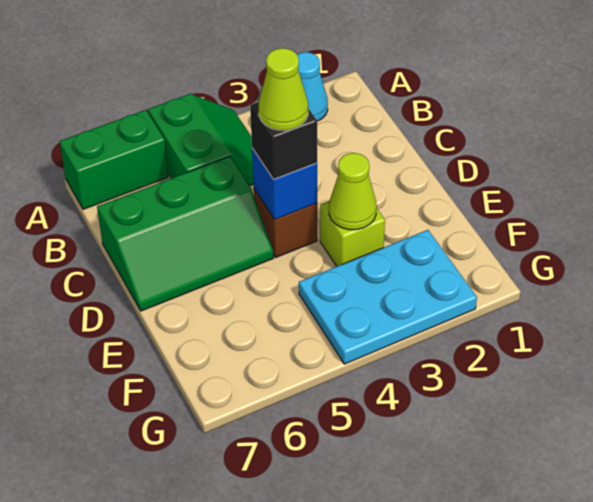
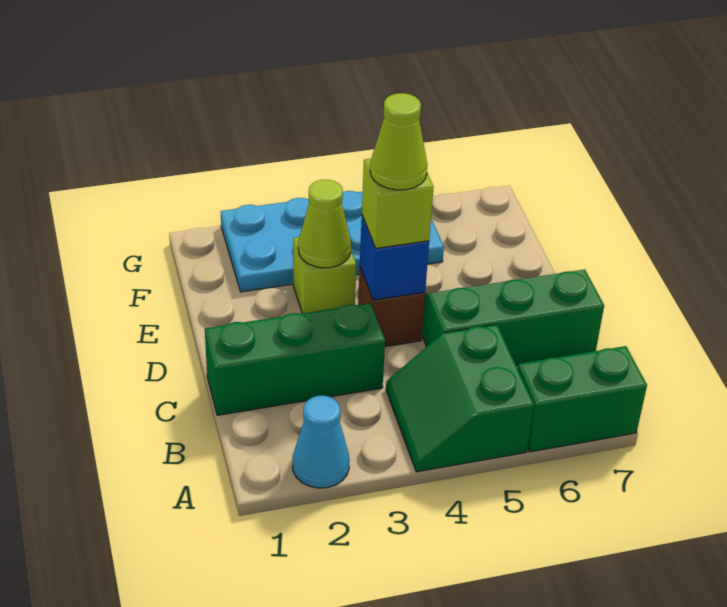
none -> green brick C1:C3 level 1
black brick D4 level 3 -> lime brick D4 level 3
cyan plate F2:G4 level 1 -> cyan plate F2:G5 level 1

